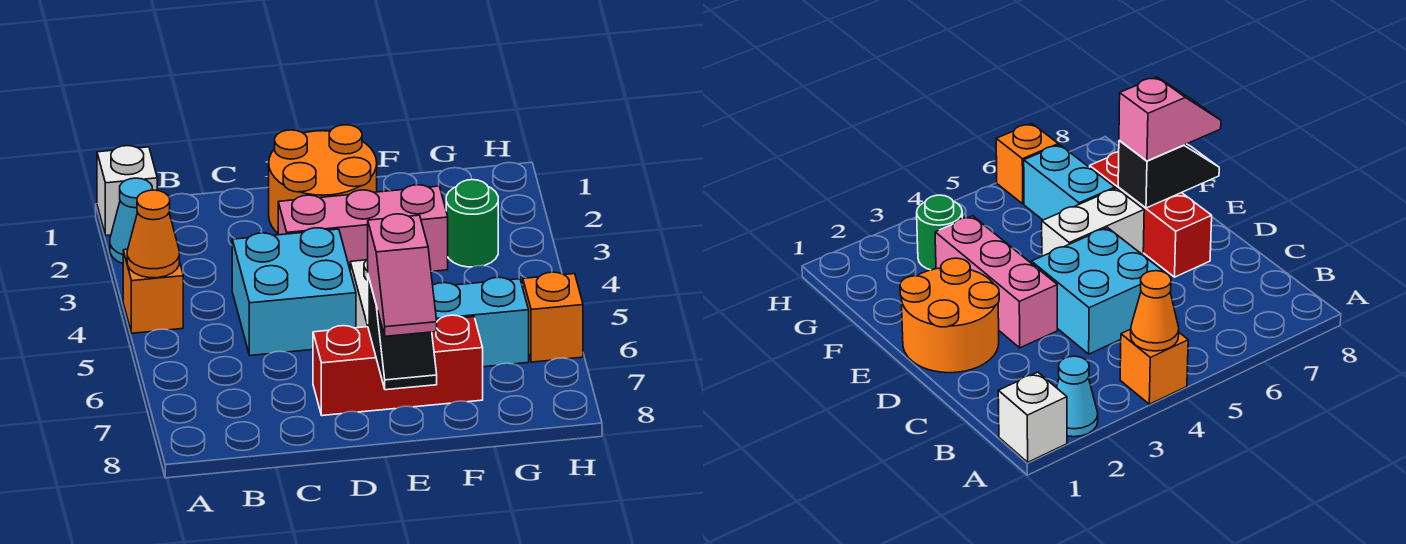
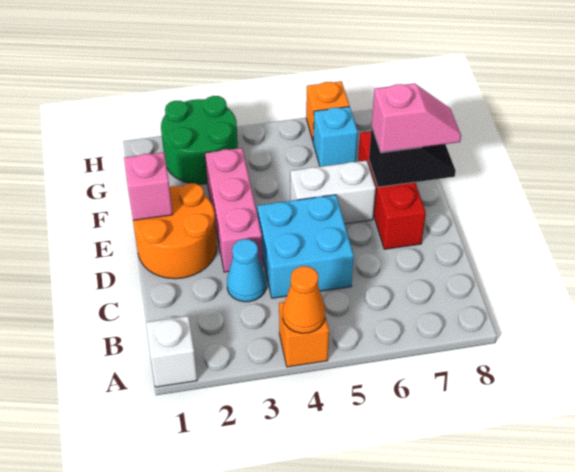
cyan cone A2 level 1 -> cyan cone C3 level 1
none -> pink brick E1 level 2
cyan brick F6:G6 level 1 -> cyan brick G6 level 1
green round brick G3 level 1 -> green round brick G2:H3 level 1

